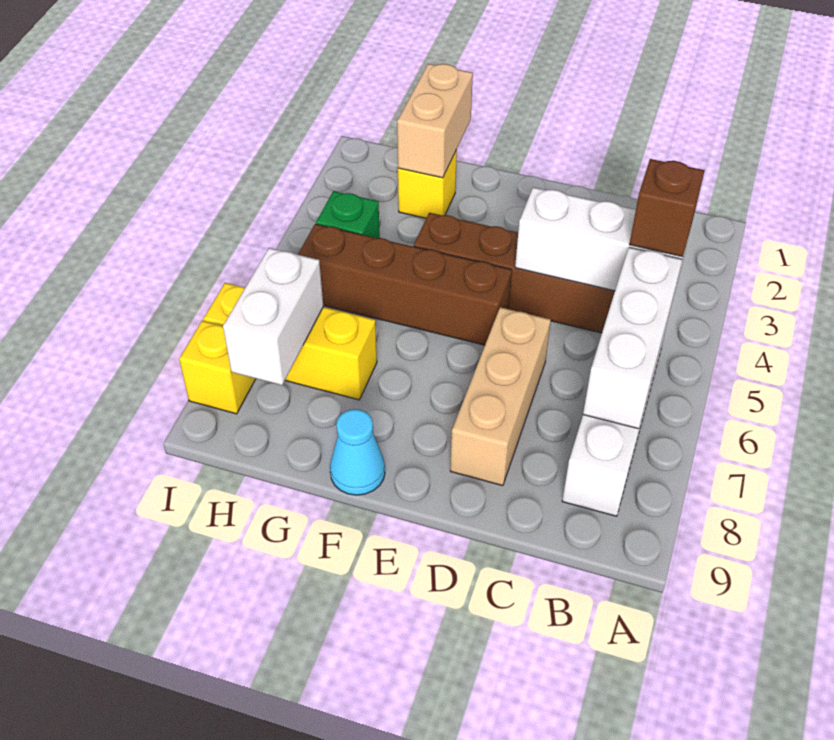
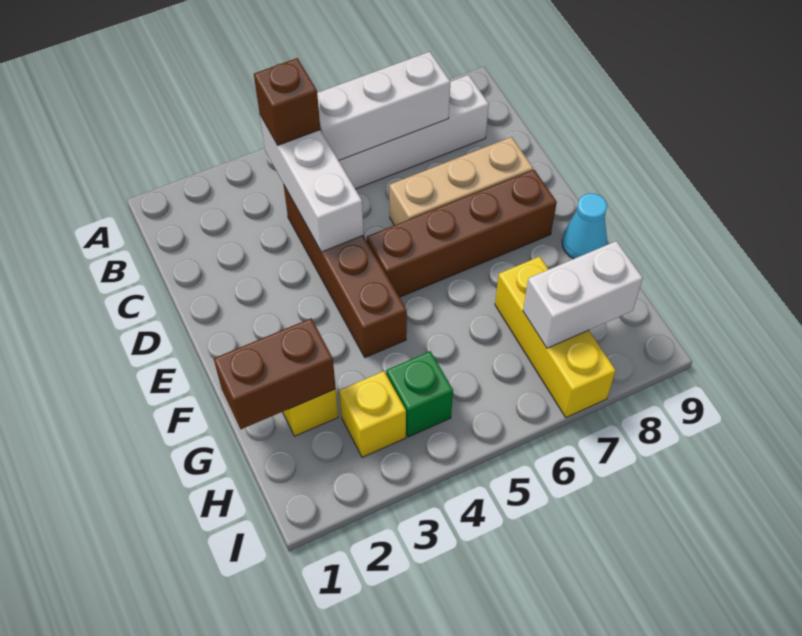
brown brick E5:H5 level 1 -> brown brick E5:E8 level 1
tan brick G1:G2 level 2 -> brown brick G1:G2 level 2
yellow brick I8 level 1 -> yellow brick H3 level 1

